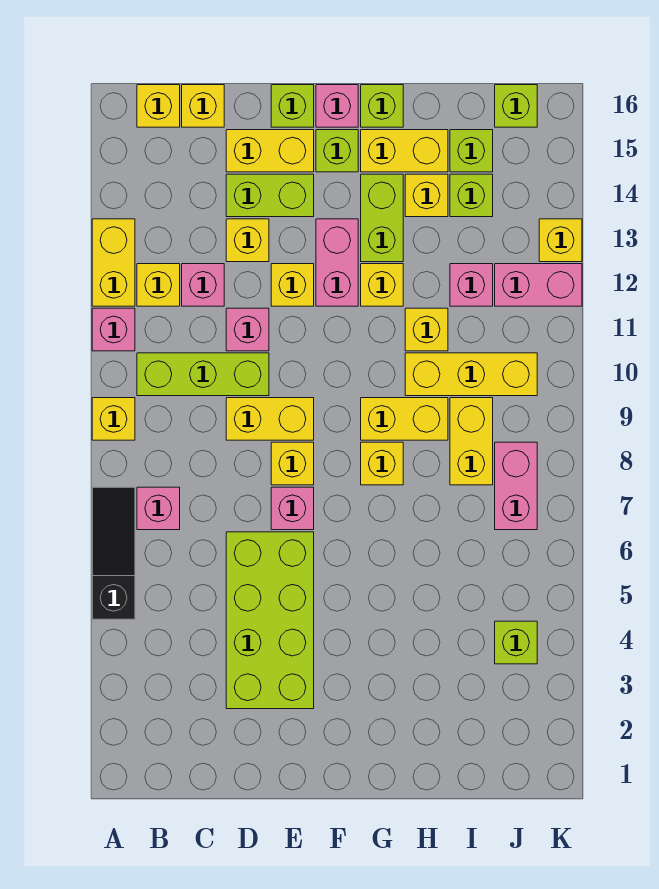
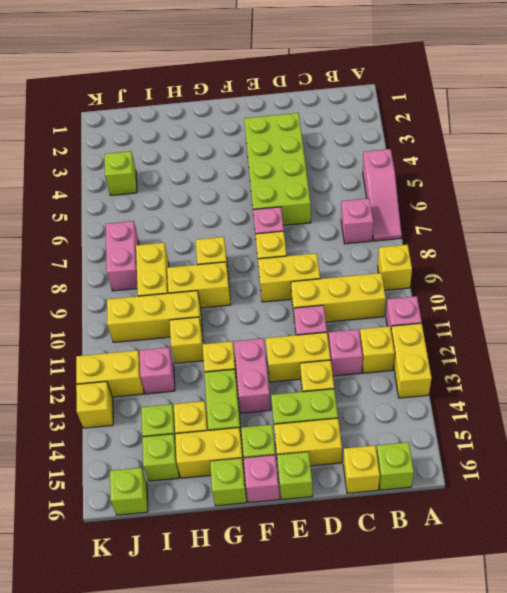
black slope A5:A7 level 1 top 5 -> pink slope A5:A7 level 1 top 5
lime brick B10:D10 level 1 -> yellow brick B10:D10 level 1
yellow brick B16 level 1 -> lime brick B16 level 1
yellow brick E12 level 1 -> yellow brick D12:E12 level 1
pink brick J12:K12 level 1 -> yellow brick J12:K12 level 1

